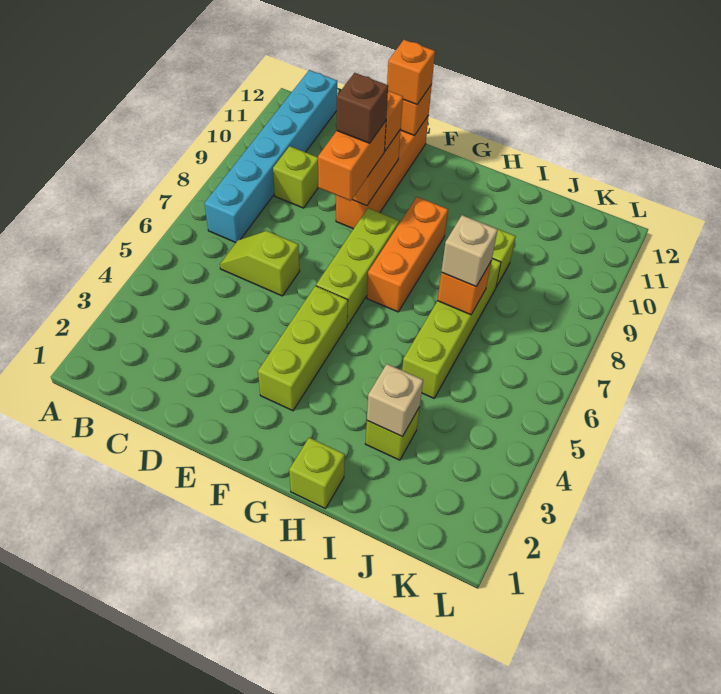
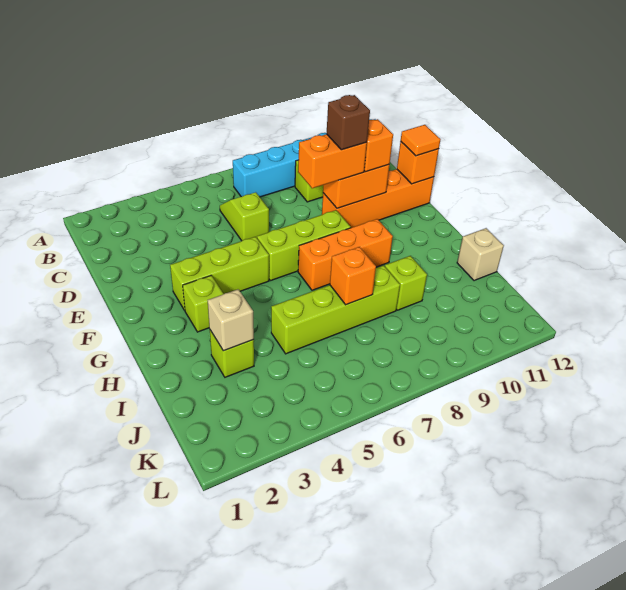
orange brick E12 level 3 -> orange tile E12 level 3
lime brick H1 level 1 -> lime brick G3 level 1
tan brick I7 level 3 -> tan brick I12 level 1

